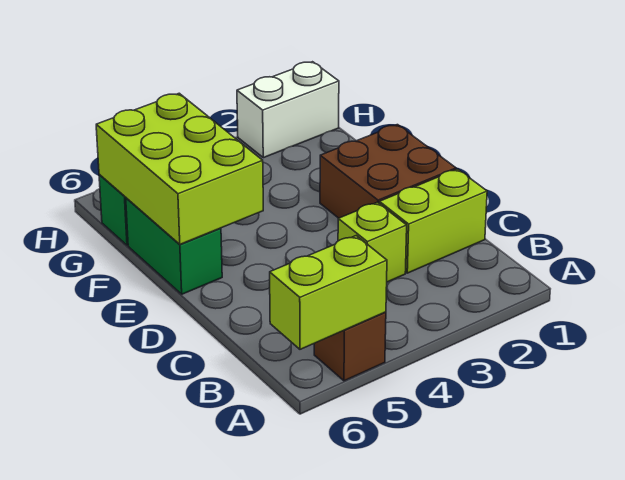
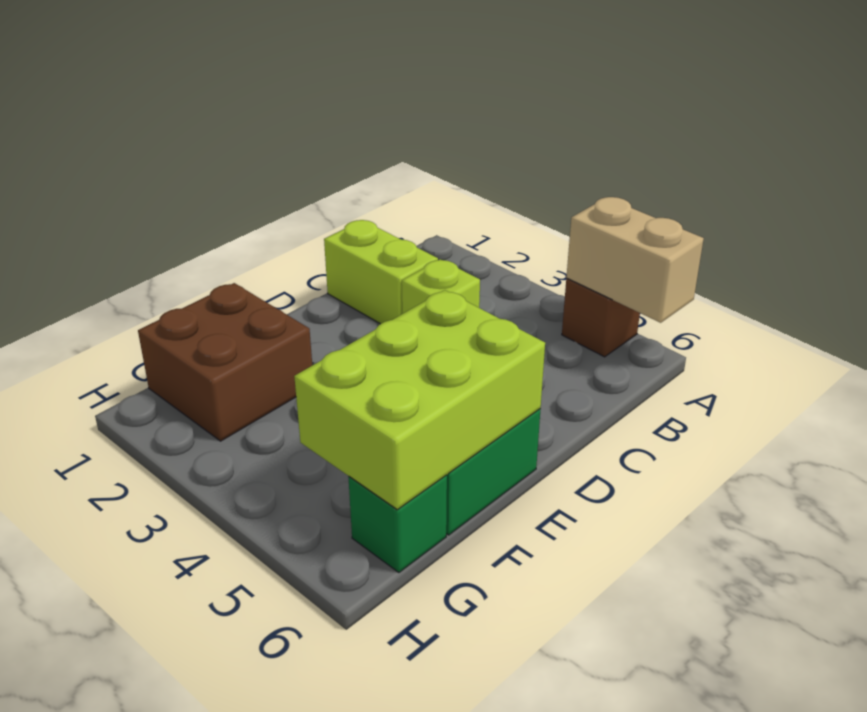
lime brick A5:A6 level 2 -> tan brick A5:A6 level 2
brown brick D1:E2 level 1 -> brown brick F1:G2 level 1
white brick H1:H2 level 1 -> none

